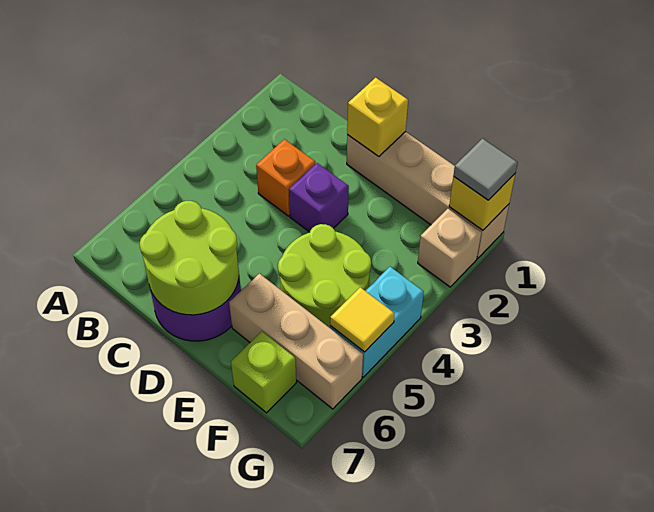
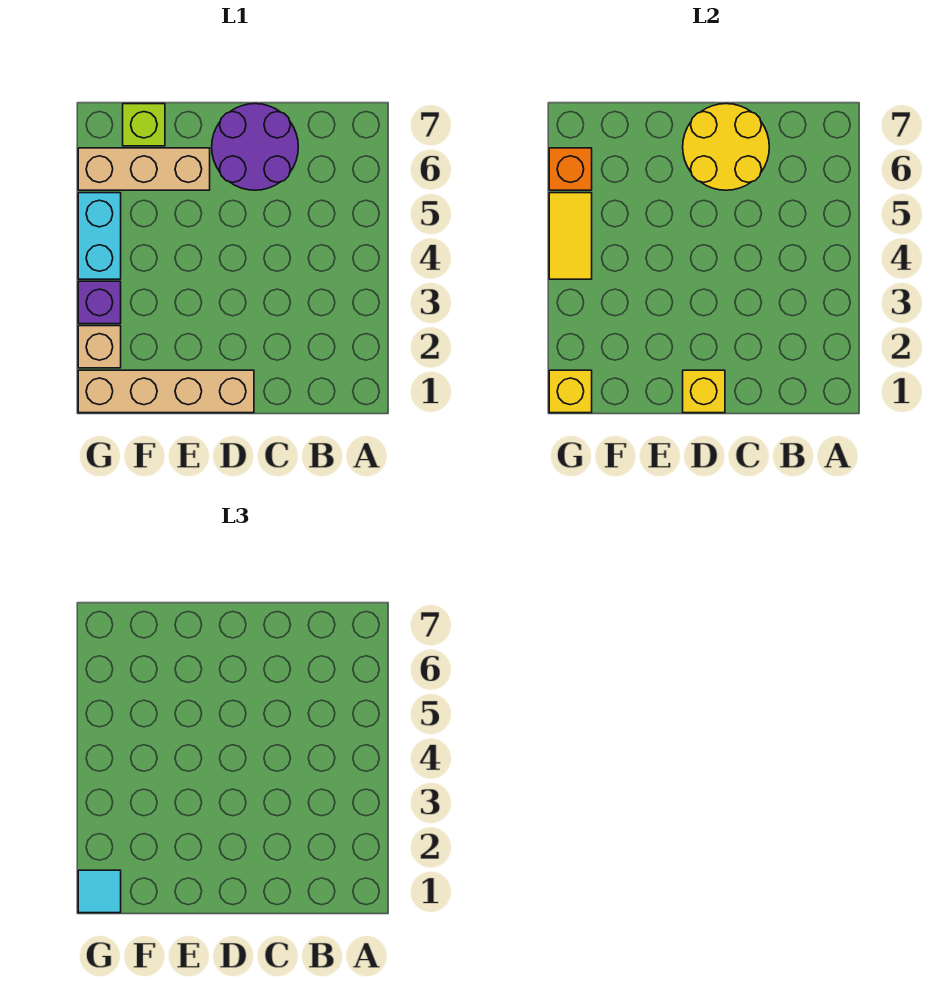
orange brick C3 level 1 -> orange brick G6 level 2
lime round brick C6:D7 level 2 -> yellow round brick C6:D7 level 2
purple brick D3 level 1 -> purple brick G3 level 1
lime round brick E4:F5 level 1 -> none
grey tile G1 level 3 -> cyan tile G1 level 3
yellow tile G5 level 2 -> yellow tile G4:G5 level 2

